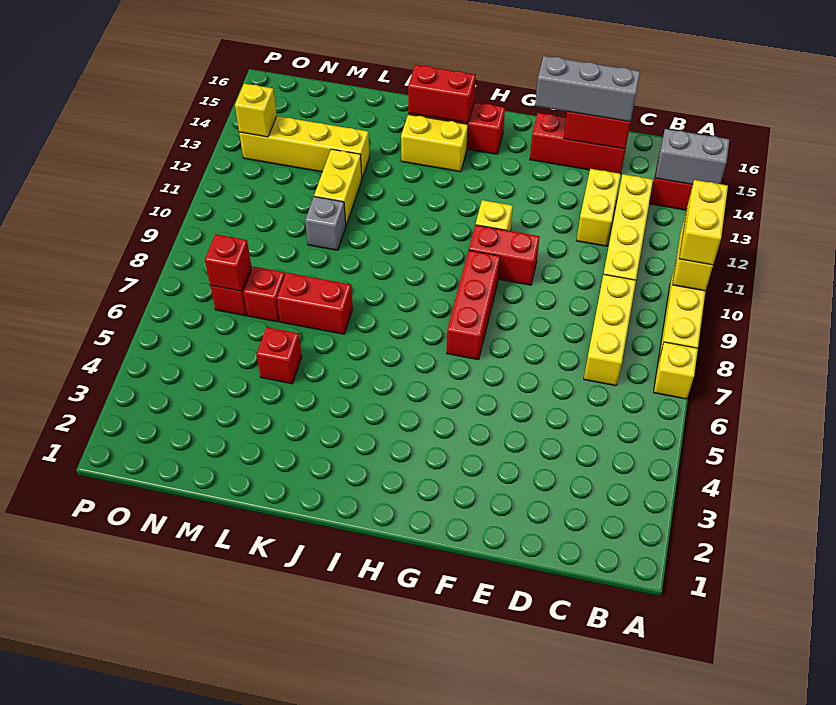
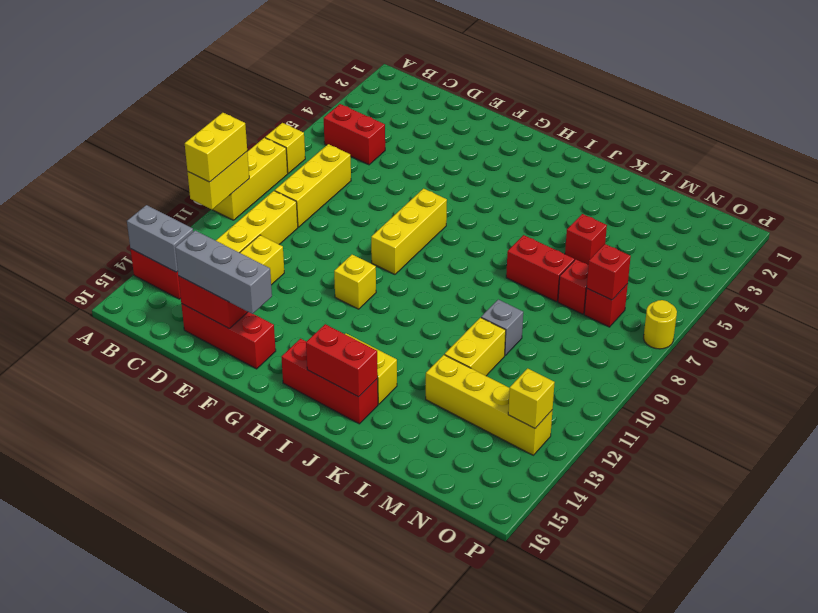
red brick F10:G10 level 1 -> red brick B5:C5 level 1
red brick G7:G9 level 1 -> yellow brick G7:G9 level 1
none -> yellow round brick P7 level 1

